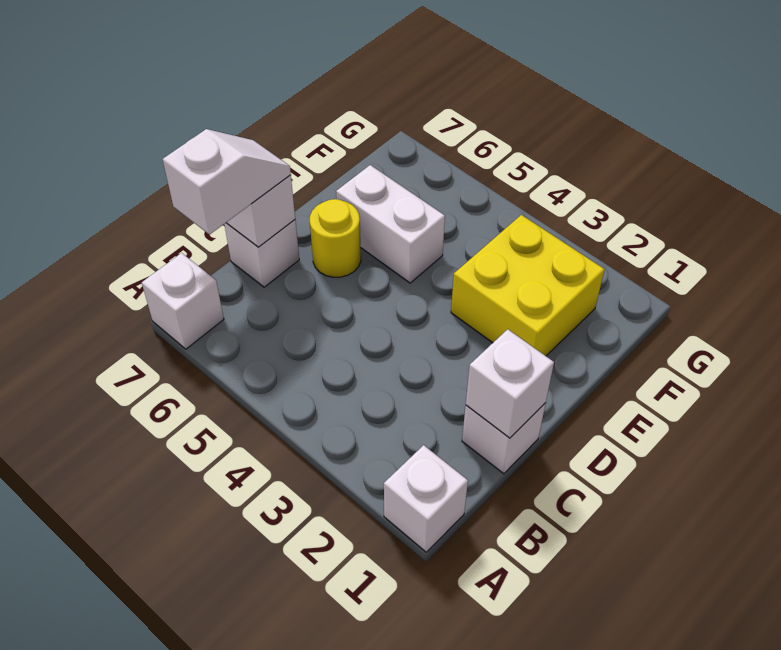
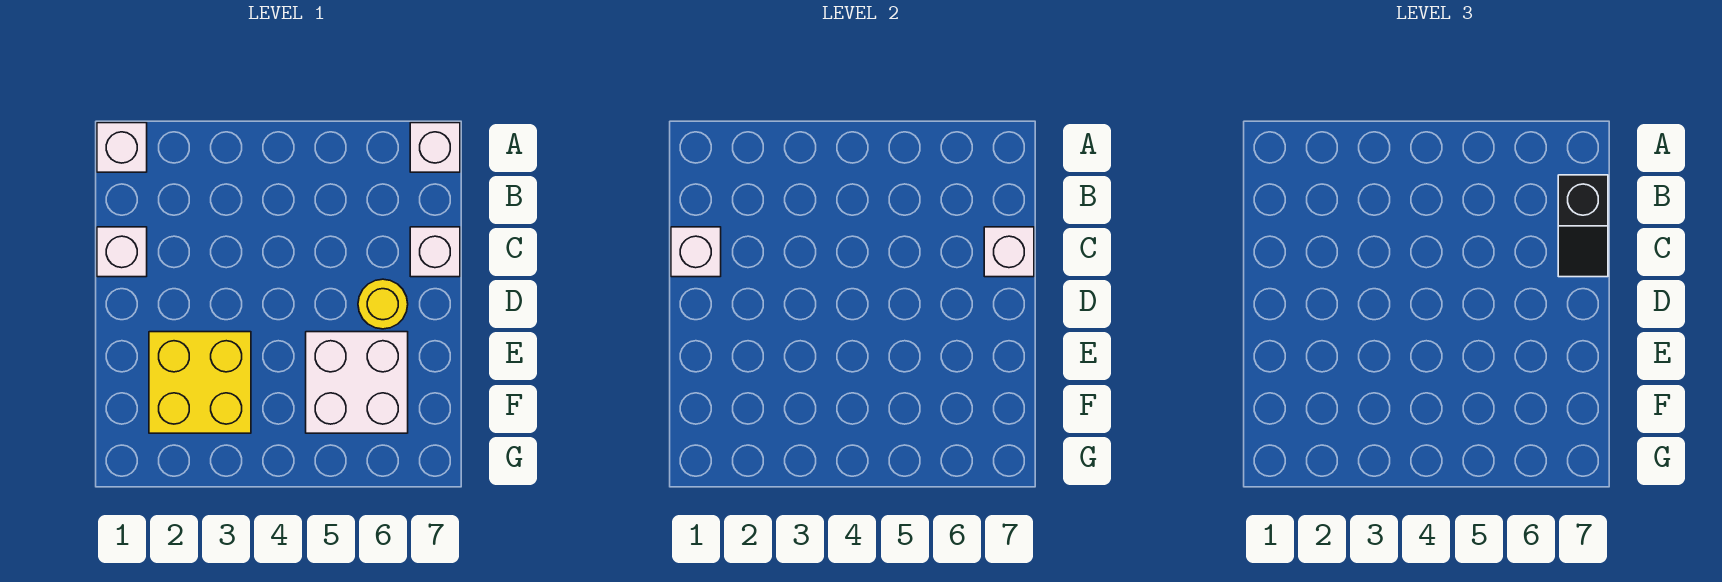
white slope B7:C7 level 3 top B -> black slope B7:C7 level 3 top B
white brick E5:E6 level 1 -> white brick E5:F6 level 1

